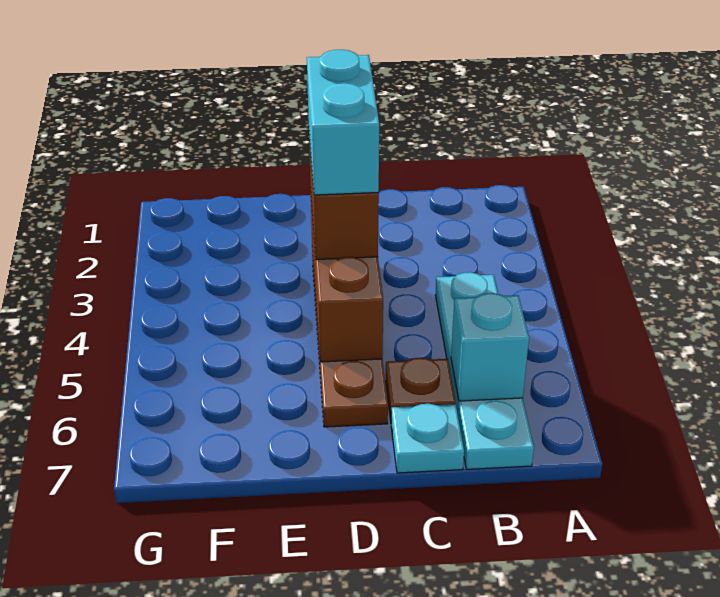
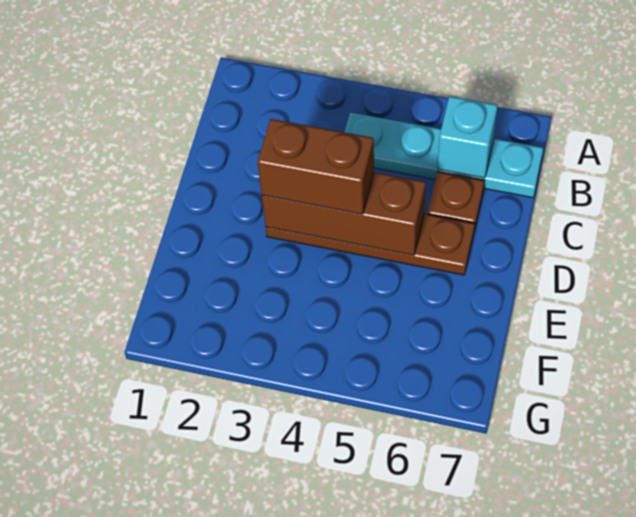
cyan plate C7 level 1 -> none
cyan brick D3:D4 level 4 -> none

